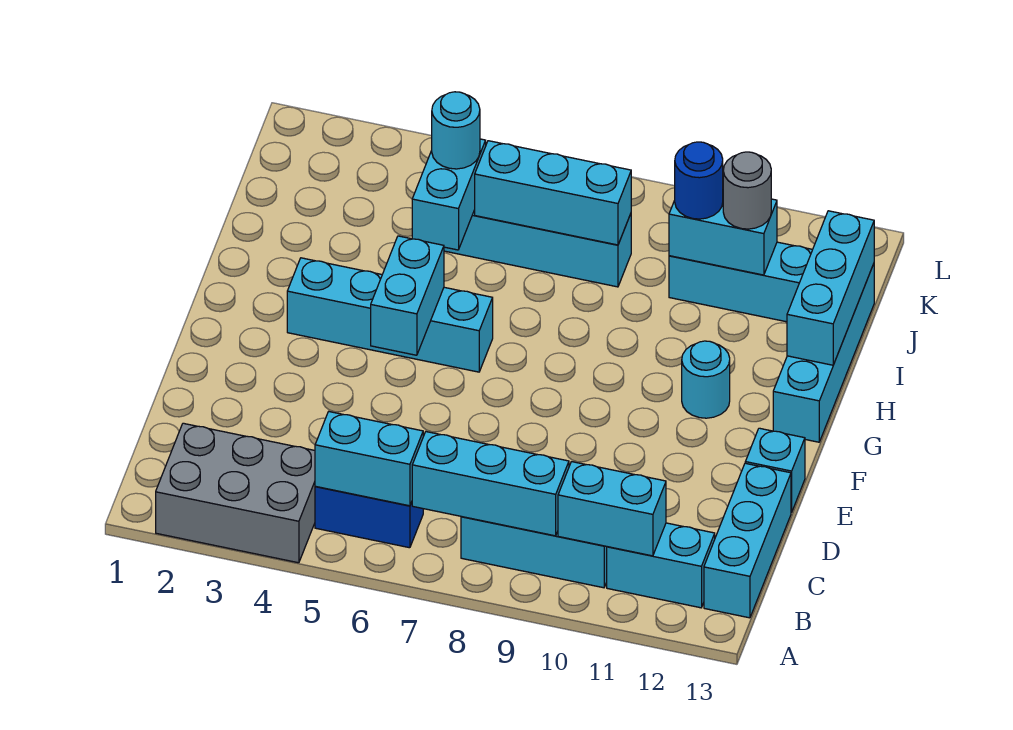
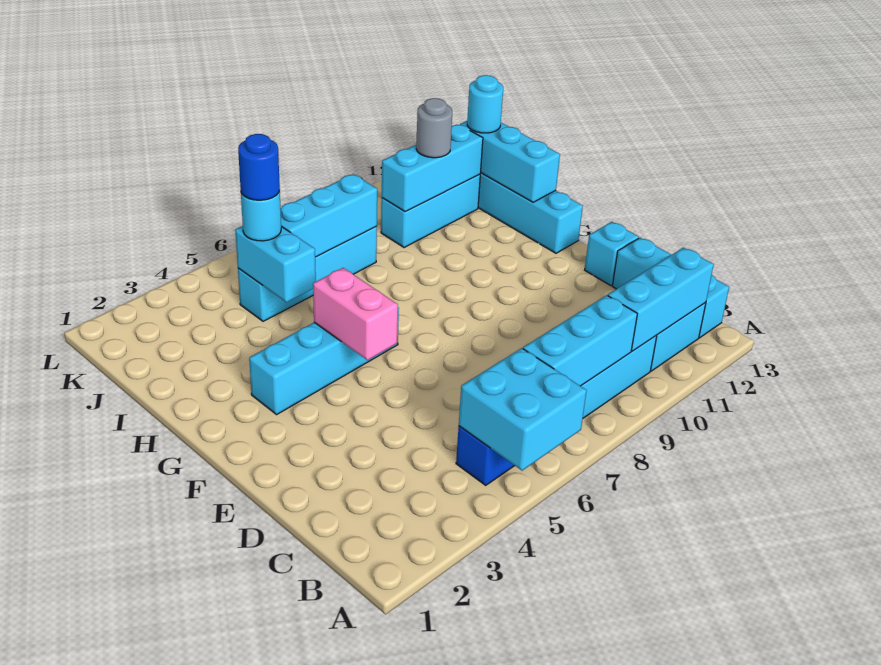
grey brick A2:B4 level 1 -> none
cyan brick B5:B6 level 2 -> cyan brick A5:B6 level 2
cyan brick B10:B11 level 2 -> cyan brick B10:B12 level 2
cyan brick F5:G5 level 2 -> pink brick F5:G5 level 2
cyan round brick G11 level 1 -> cyan round brick J13 level 3
cyan brick J10:J11 level 2 -> cyan brick J10:J12 level 2
blue round brick J10 level 3 -> blue round brick J5 level 4

